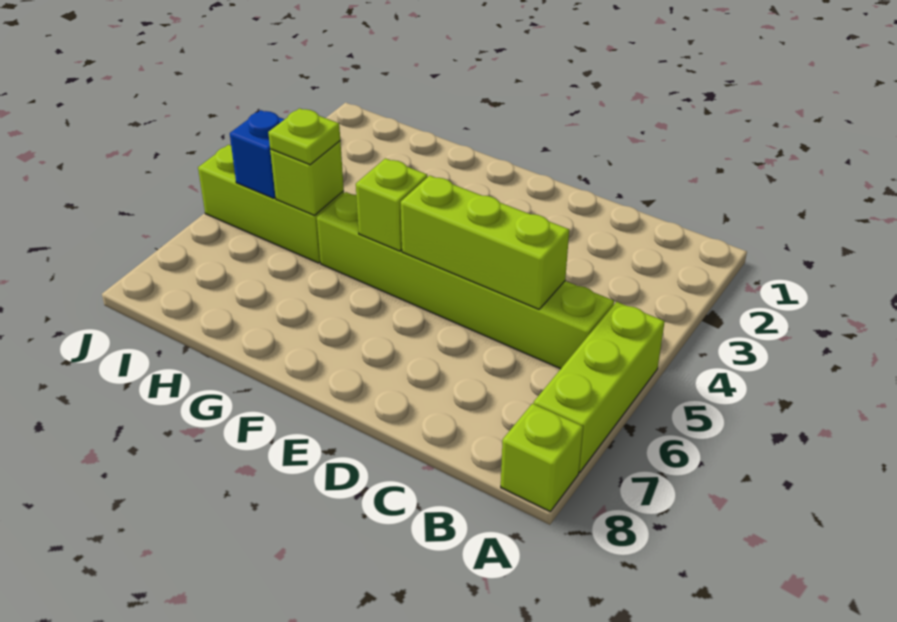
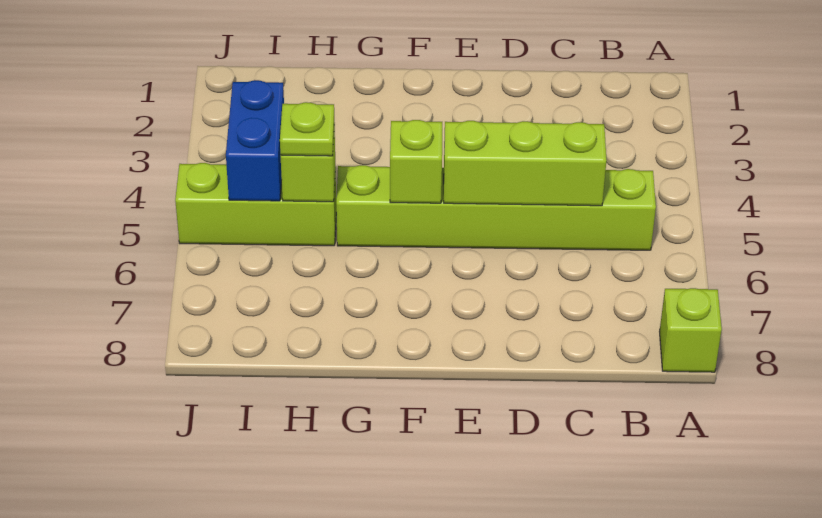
lime brick A5:A7 level 1 -> none
blue brick I5 level 2 -> blue brick I4:I5 level 2

